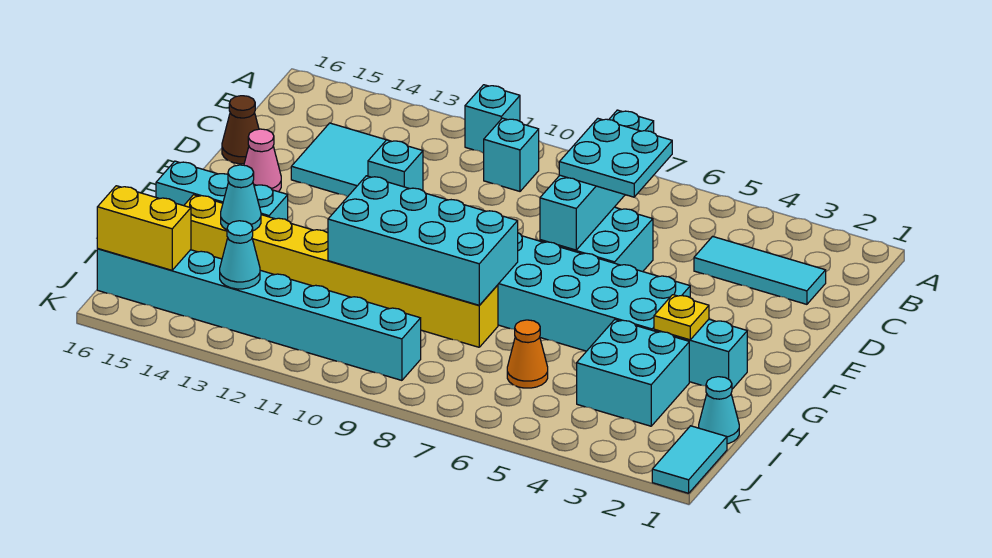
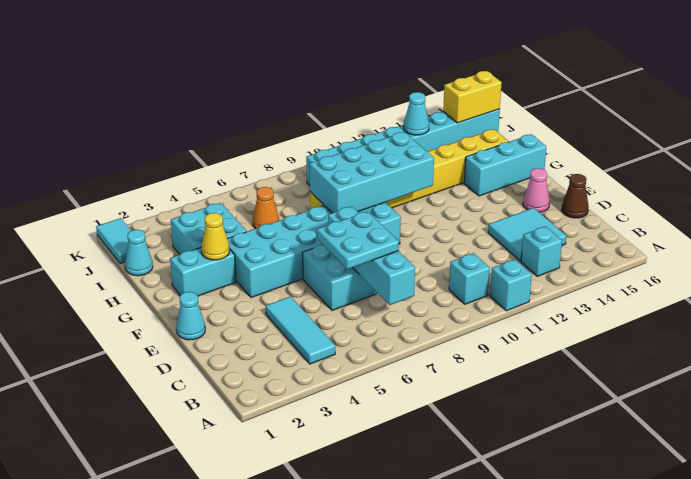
cyan tile C2:C4 level 1 -> cyan tile B4:D4 level 1
cyan brick D12 level 1 -> cyan brick B13 level 1
yellow plate G3 level 2 -> yellow cone G3 level 2
cyan cone H14 level 2 -> cyan cone E1 level 1

